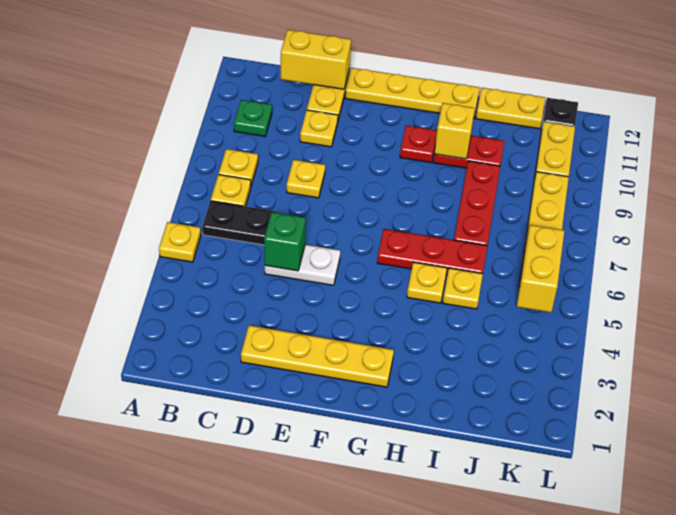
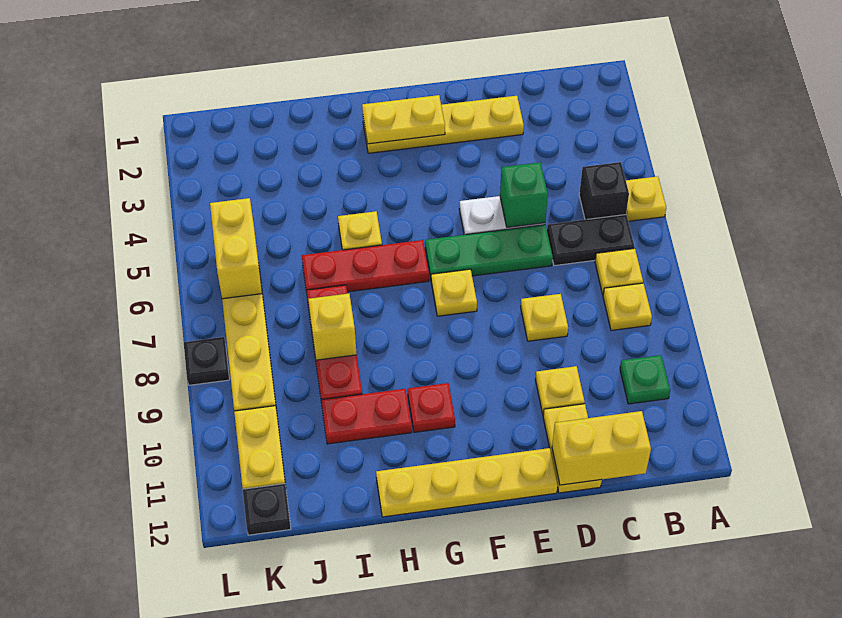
none -> black brick B5 level 1
none -> green plate D6:F6 level 1
yellow brick H10 level 2 -> yellow brick I8 level 2
yellow plate I5 level 1 -> yellow plate F7 level 1
yellow plate I12:J12 level 1 -> yellow plate F2:G2 level 2
none -> black plate L8 level 1

